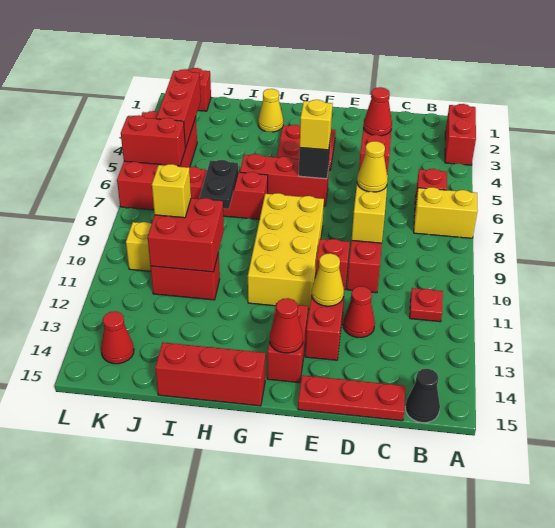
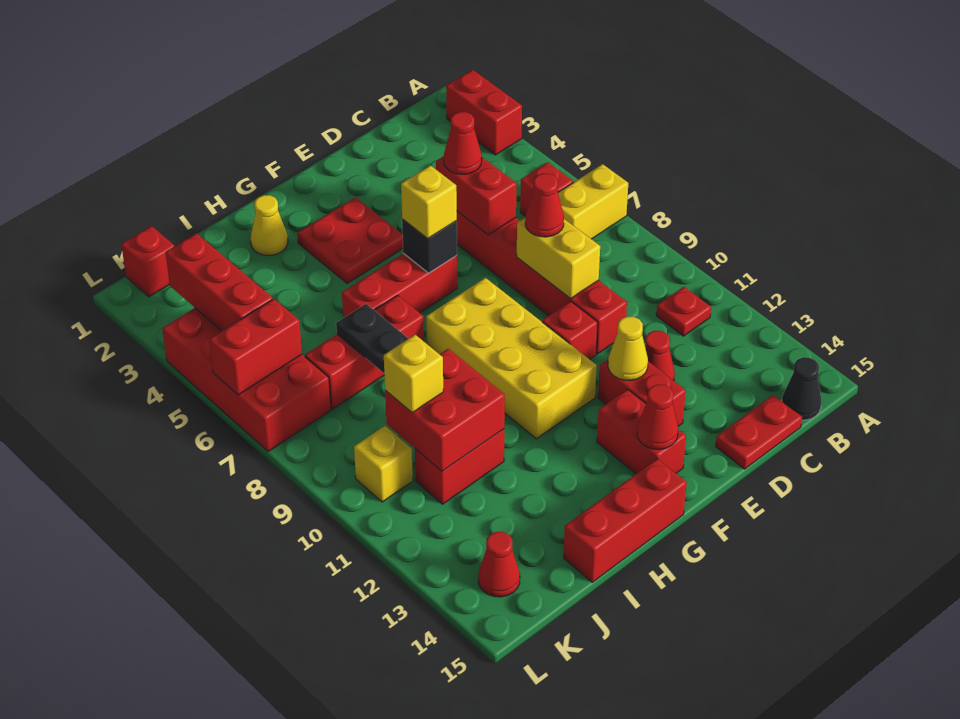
red plate C15:E15 level 1 -> red plate C15:D15 level 1
yellow cone D8 level 3 -> red cone D8 level 3

